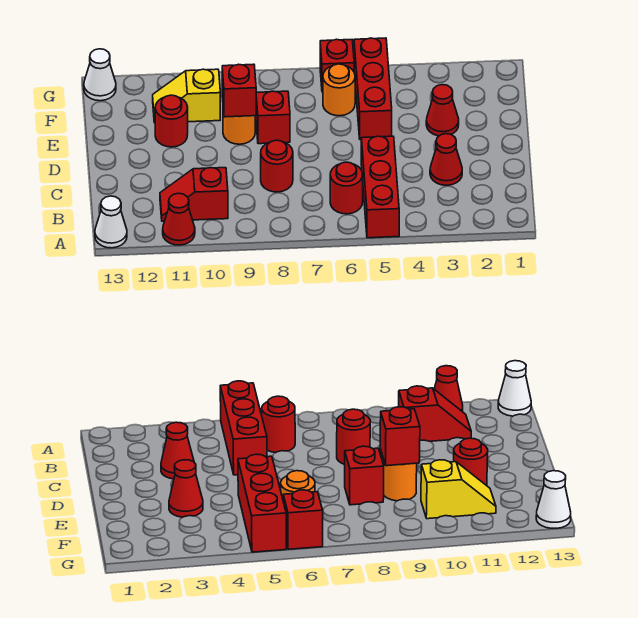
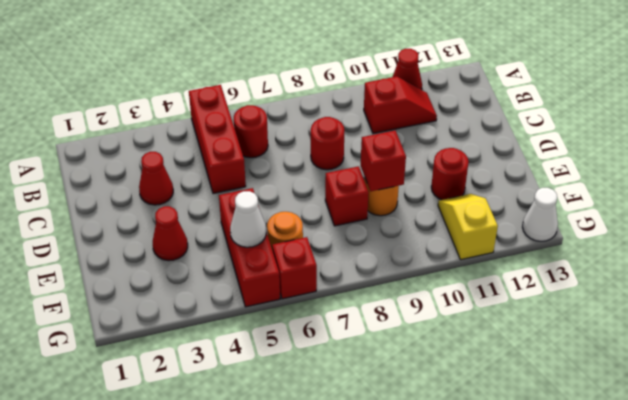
white cone A13 level 1 -> white cone F5 level 2
yellow slope F10:F11 level 1 top 10 -> yellow slope F11:G11 level 1 top G

